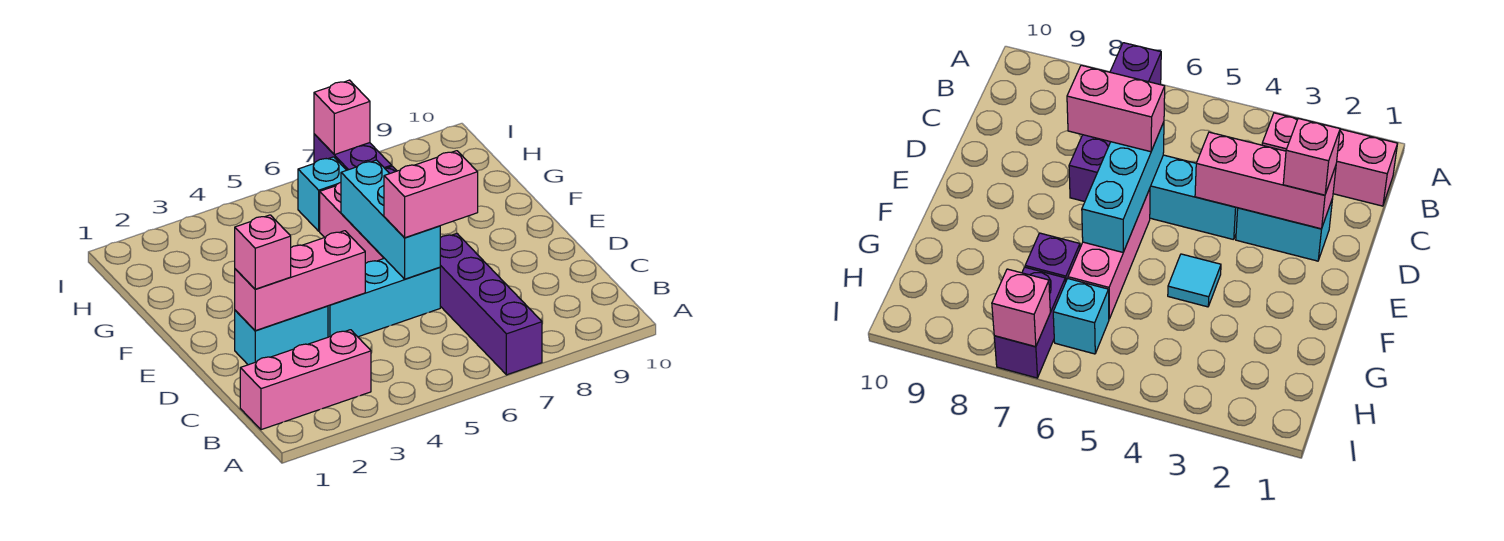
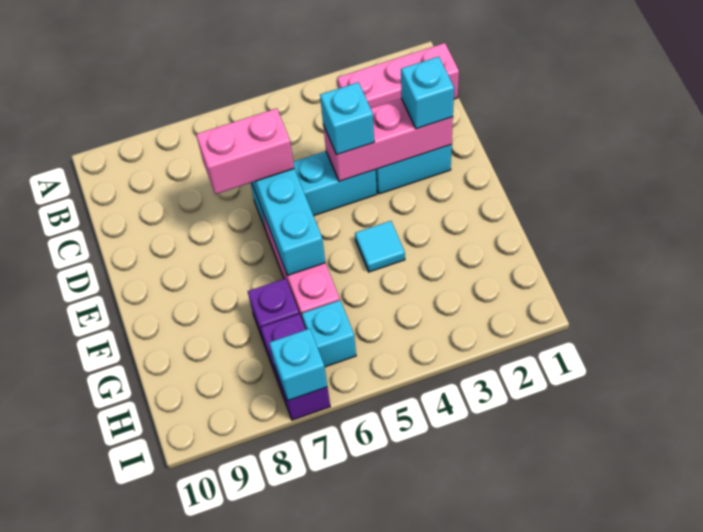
purple brick A7:D7 level 1 -> none
pink brick D2 level 3 -> cyan brick D2 level 3
none -> cyan brick D4 level 3
pink brick I7 level 2 -> cyan brick I7 level 2

